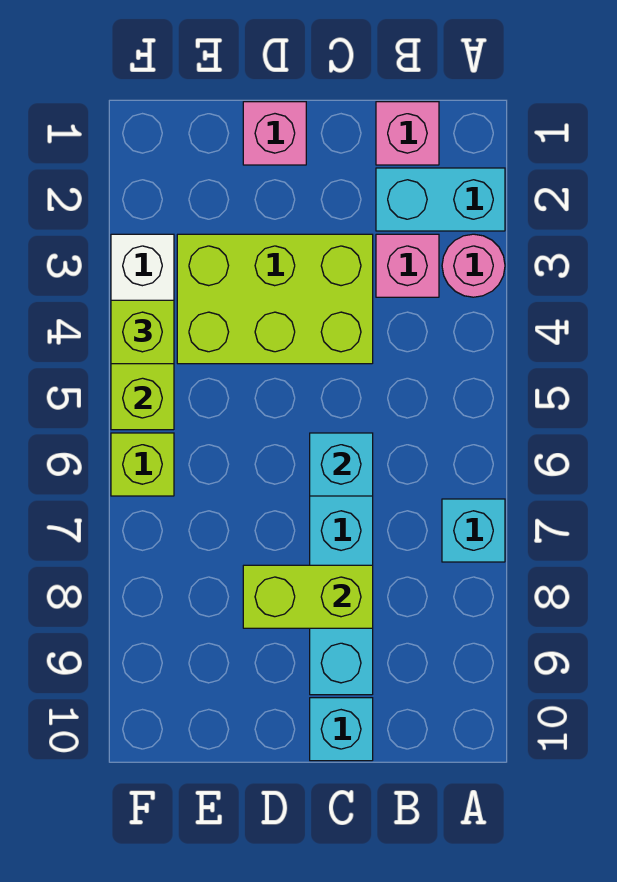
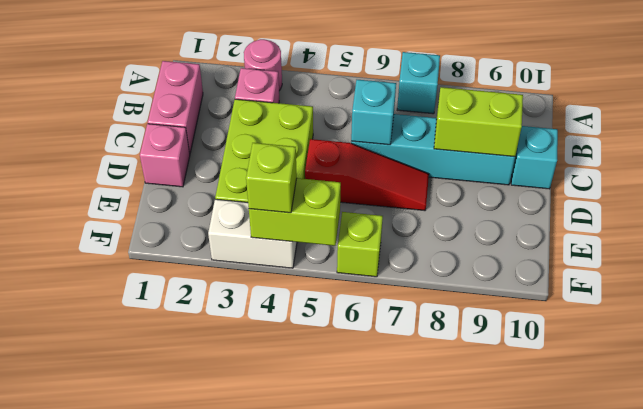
cyan brick A2:B2 level 1 -> none
pink brick B1 level 1 -> pink brick B1:C1 level 1
lime brick C8:D8 level 2 -> lime brick C8:C9 level 2
none -> red slope D5:D7 level 1 top 5

